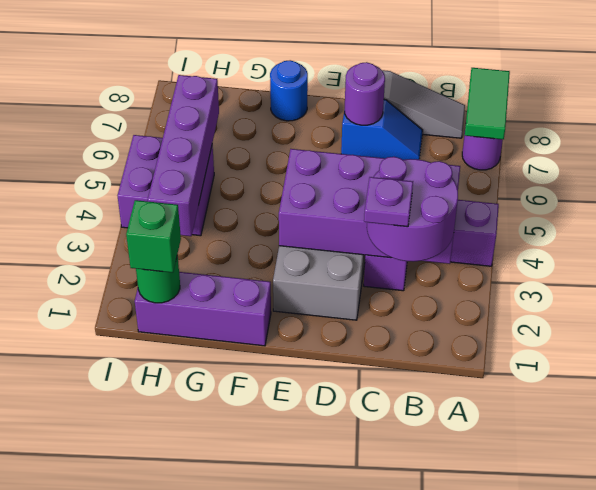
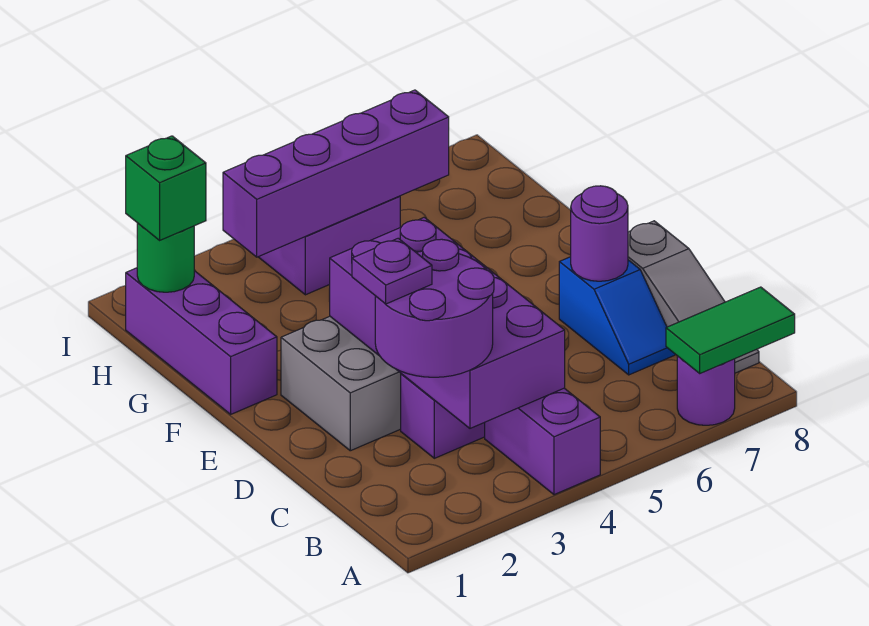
blue round brick F8 level 1 -> none

